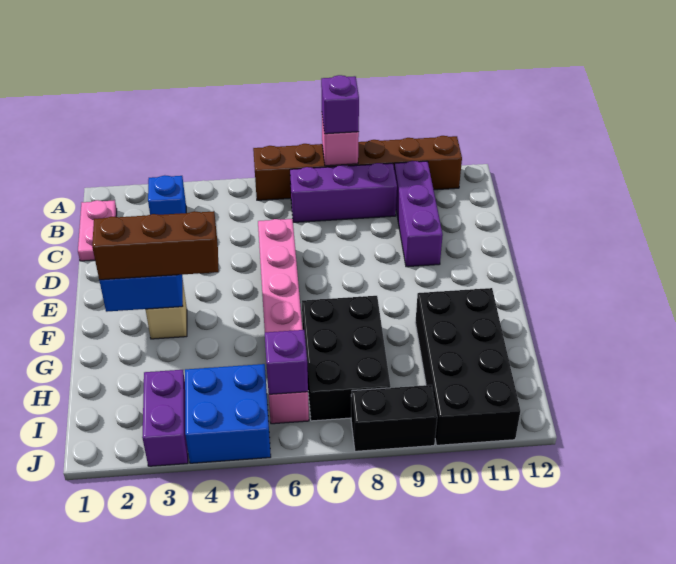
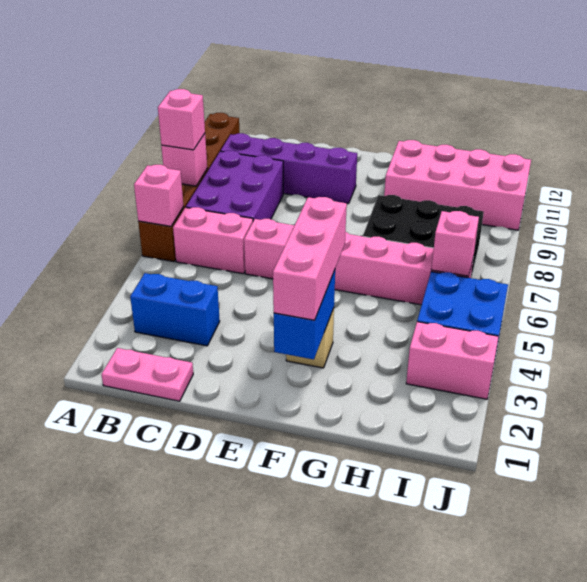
none -> pink brick A6 level 2
purple brick A8 level 3 -> pink brick A8 level 3
blue brick B3 level 1 -> blue brick B3:C3 level 1
none -> pink brick B6:C6 level 1
purple brick B7:B9 level 1 -> purple brick B7:C9 level 1
purple brick B10:D10 level 1 -> purple brick B10:E10 level 1
brown brick F2:F4 level 3 -> pink brick F2:F4 level 3
black brick G10:J11 level 1 -> pink brick G10:J11 level 1
purple brick I3:J3 level 1 -> pink brick I3:J3 level 1
purple brick I6 level 2 -> pink brick I6 level 2
black brick J8:J9 level 1 -> none

